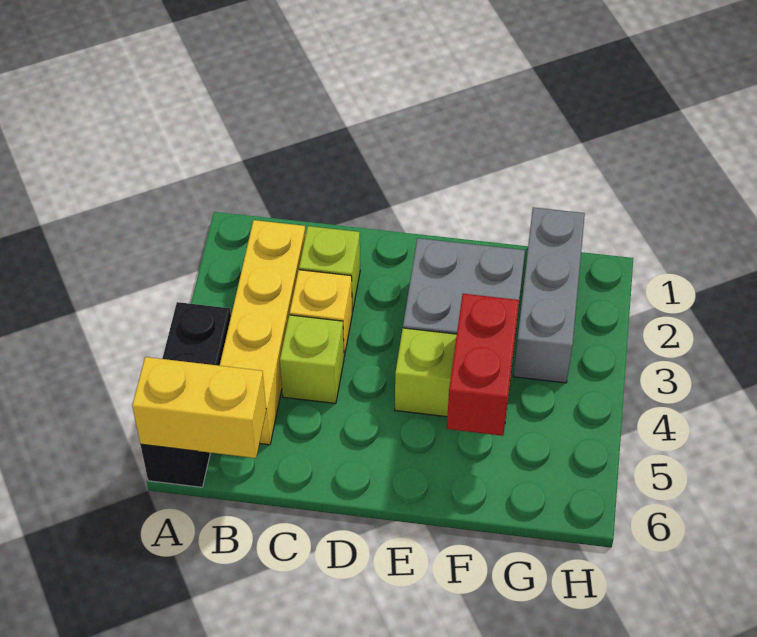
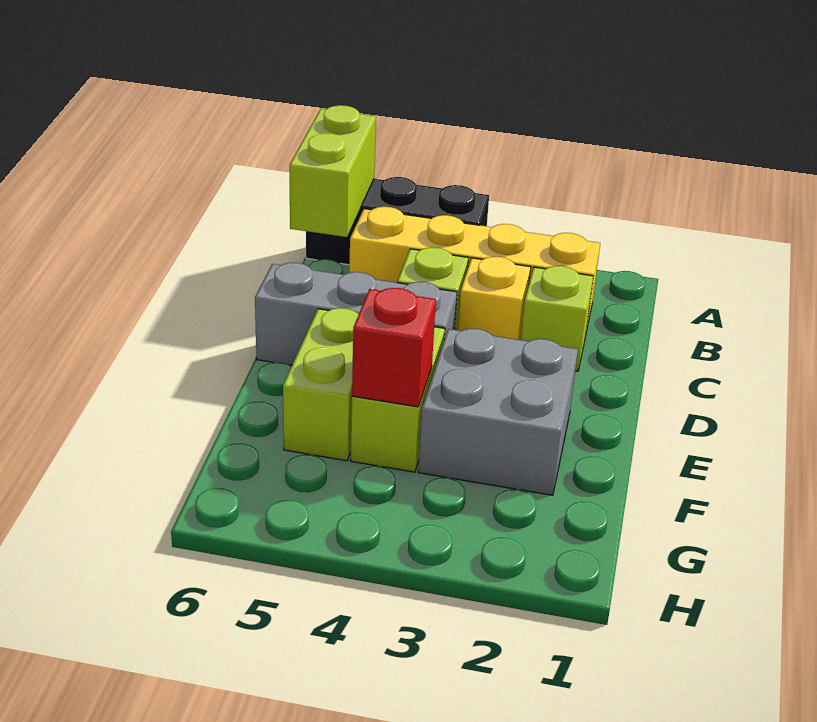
yellow brick A6:B6 level 2 -> lime brick A6:B6 level 2
none -> lime brick E5:F5 level 1
red brick F4:F5 level 2 -> red brick F4 level 2
grey brick G1:G3 level 1 -> grey brick D4:D6 level 1

